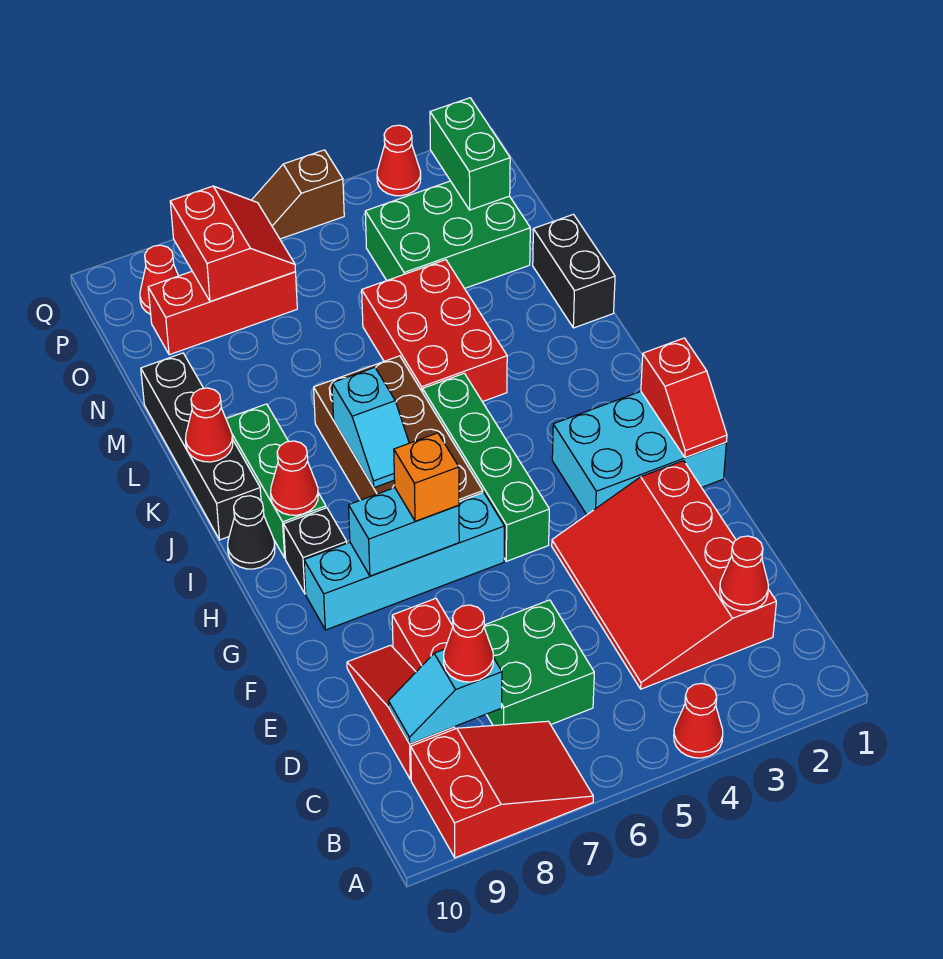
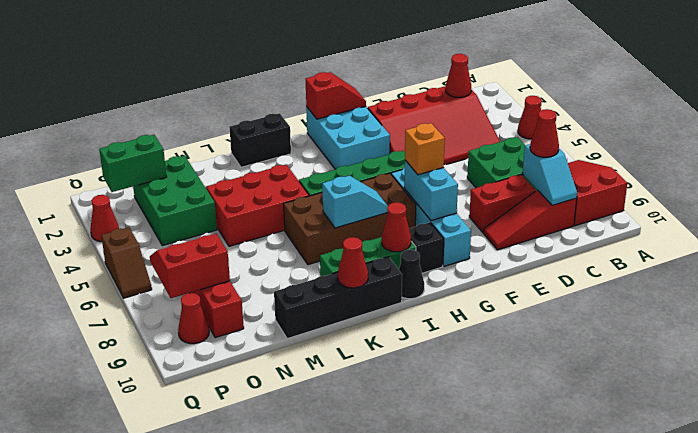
black brick L1:M1 level 1 -> black brick J1:K1 level 1

